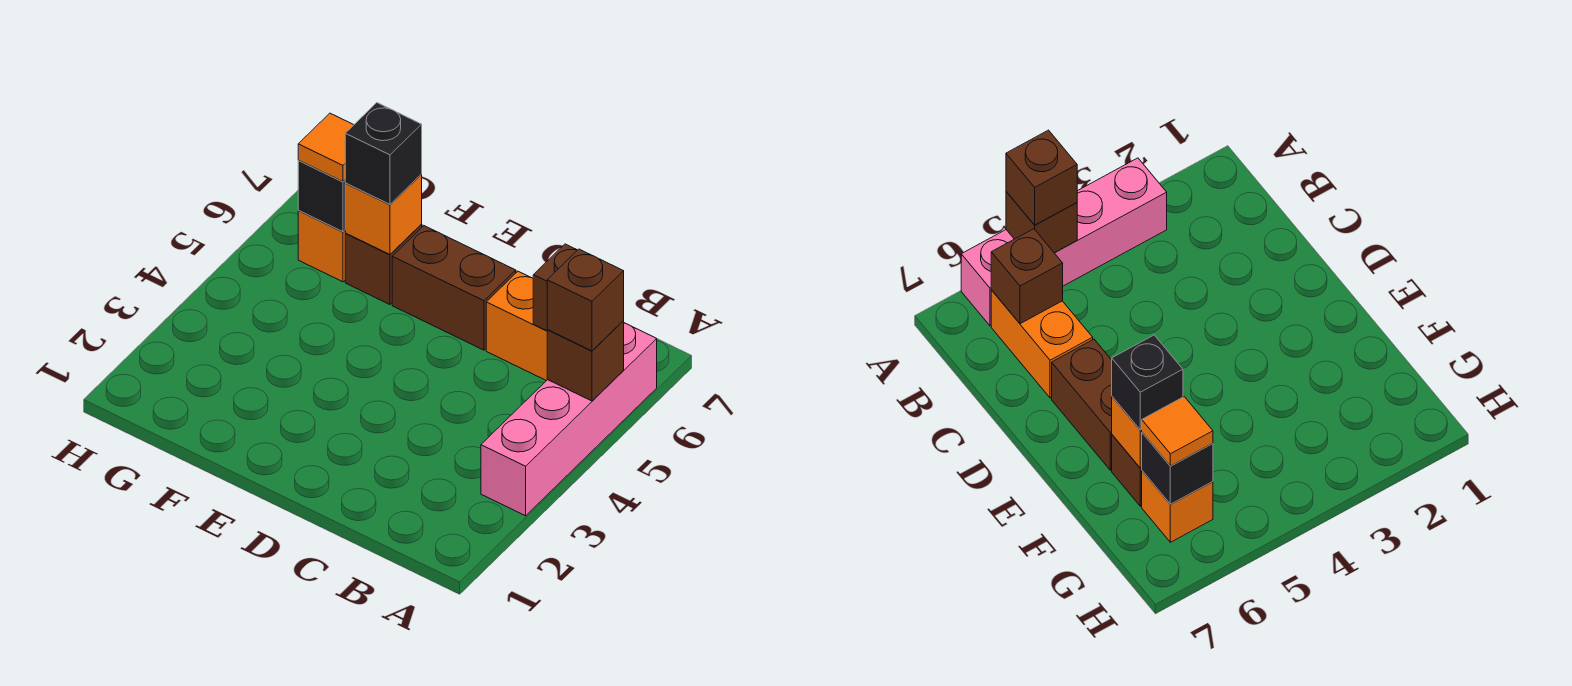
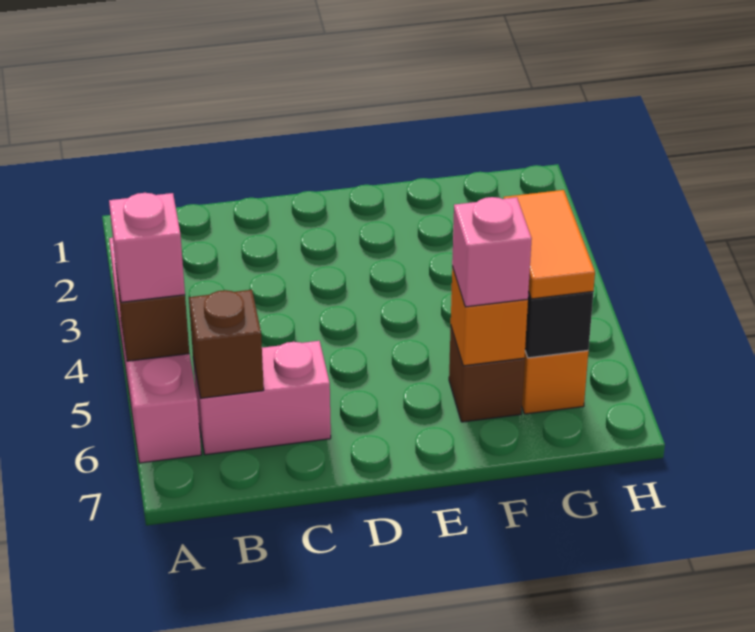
brown brick A5 level 3 -> pink brick A5 level 3
orange brick B6:C6 level 1 -> pink brick B6:C6 level 1
brown brick D6:E6 level 1 -> none
black brick F6 level 3 -> pink brick F6 level 3
orange tile G6 level 3 -> orange tile G5:G6 level 3

